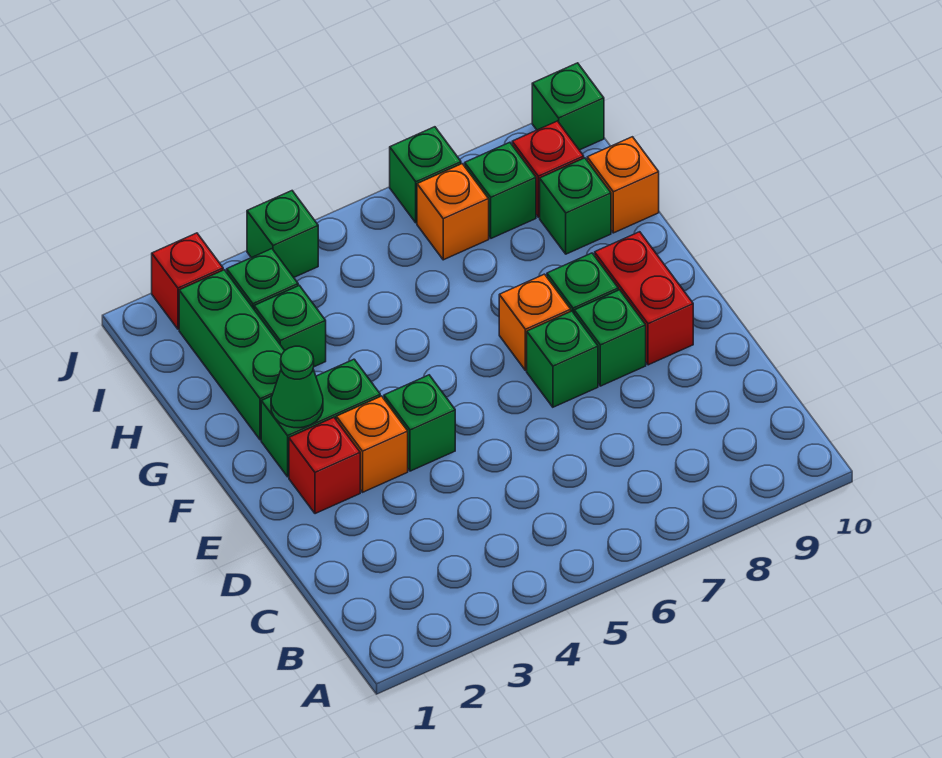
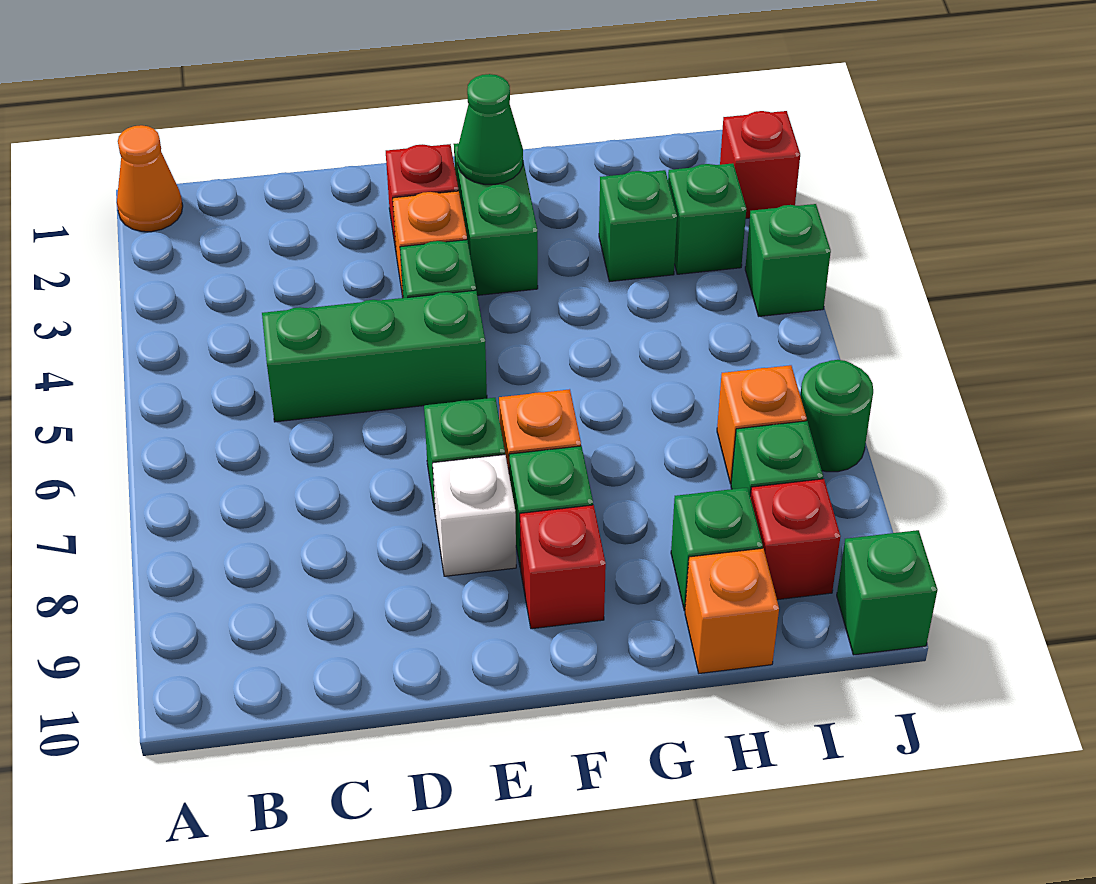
none -> orange cone A1 level 1
green brick E8 level 1 -> white brick E8 level 1
red brick E9:F9 level 1 -> red brick F9 level 1
green brick G2:I2 level 1 -> green brick C5:E5 level 1
green brick J7 level 1 -> green round brick J7 level 1

